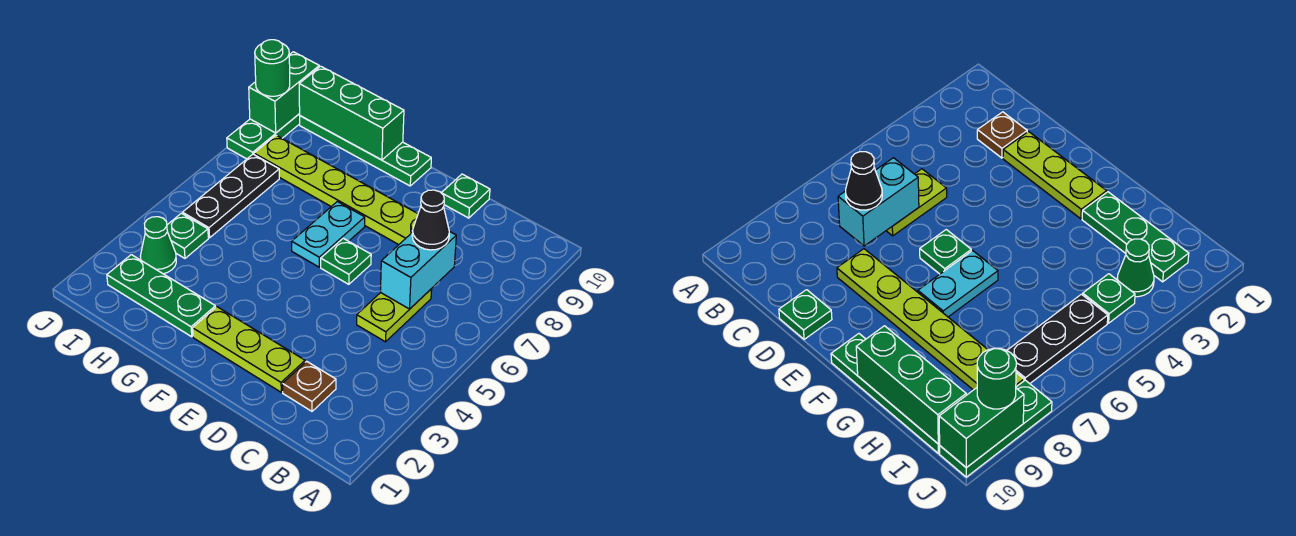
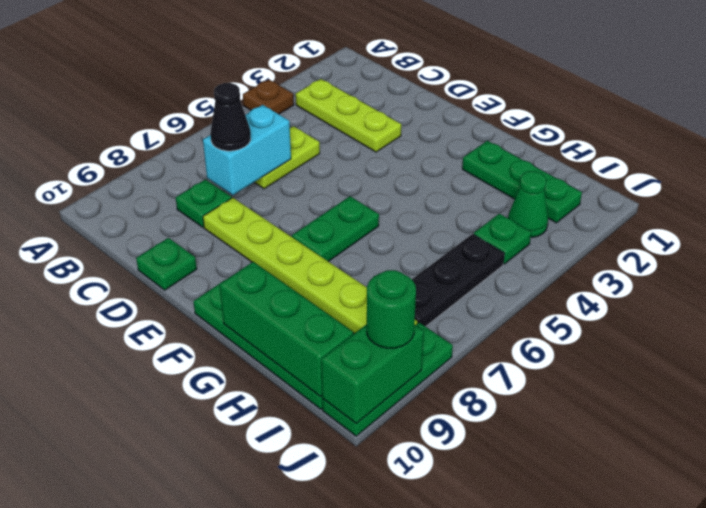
brown plate C2 level 1 -> brown plate A4 level 1
lime plate D2:F2 level 1 -> lime plate B3:D3 level 1
green plate E6 level 1 -> green plate C8 level 1
cyan plate F6:F7 level 1 -> green plate F6:F7 level 1

